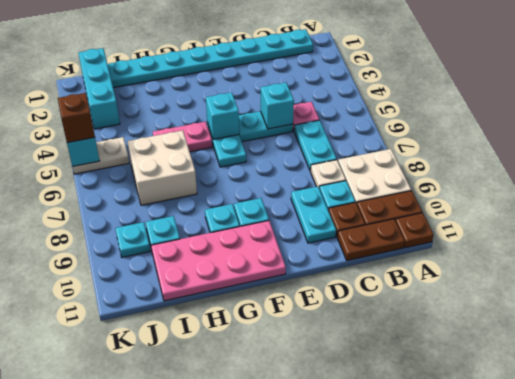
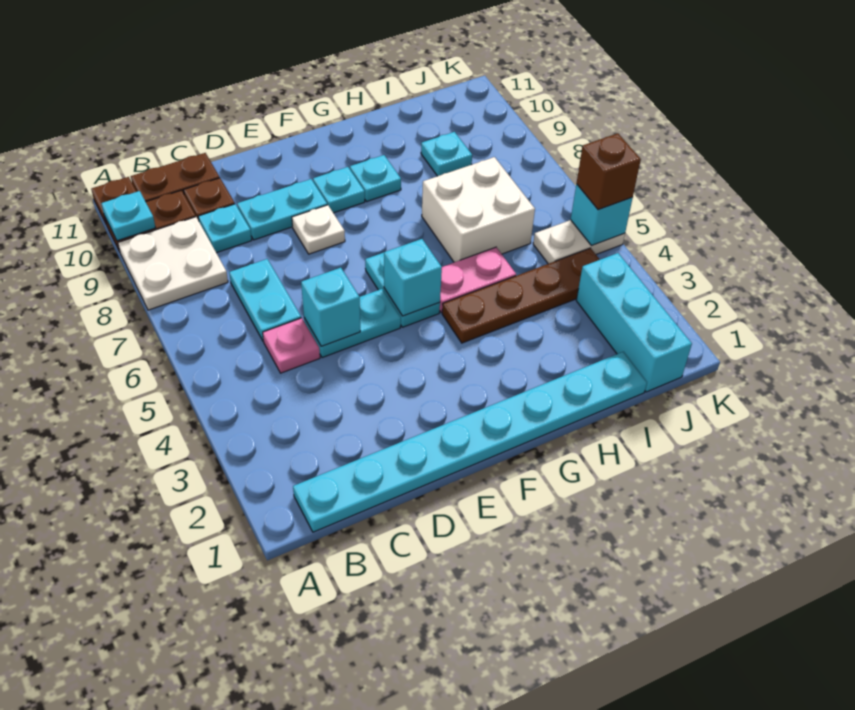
white plate C8 level 1 -> white plate E8 level 1
cyan plate D9:D10 level 1 -> cyan plate D9:E9 level 1
pink plate F10:I11 level 1 -> none
none -> brown plate G4:J4 level 1
cyan plate J9 level 1 -> cyan plate A10 level 2

